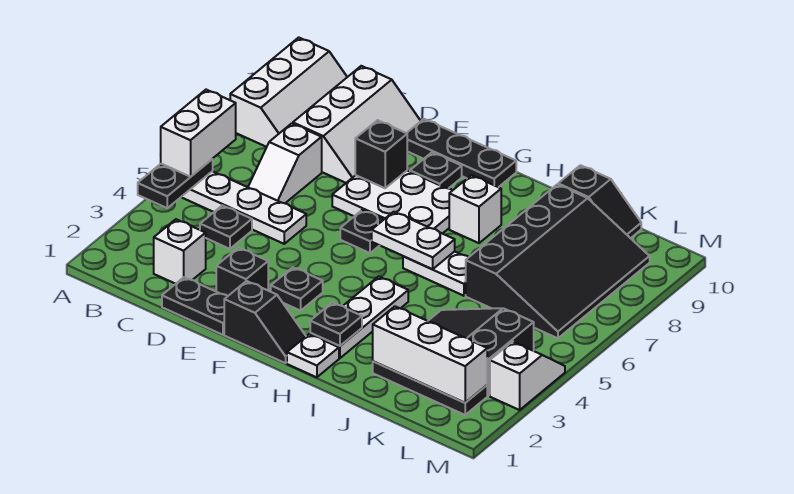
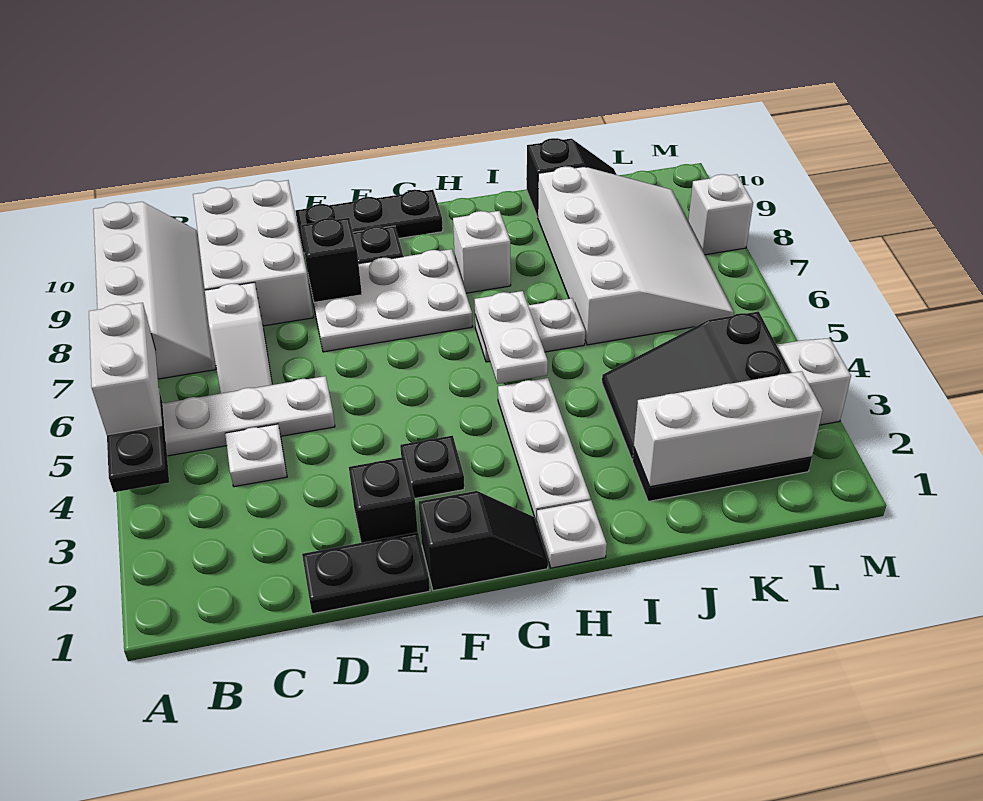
white slope A8:B10 level 1 top A -> white slope A7:B10 level 1 top A
white brick C2 level 1 -> white brick M8 level 1
black plate C4 level 1 -> white plate C4 level 1
white slope C8:D10 level 1 top C -> white brick C8:D10 level 1
black plate F6 level 1 -> none
white plate G6:H6 level 2 -> white plate H5:H6 level 2
black plate H2 level 2 -> none
black slope J6:L9 level 1 top J -> white slope J6:L9 level 1 top J

